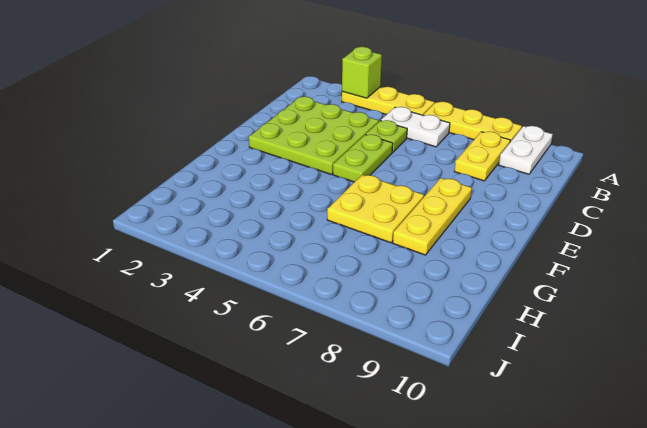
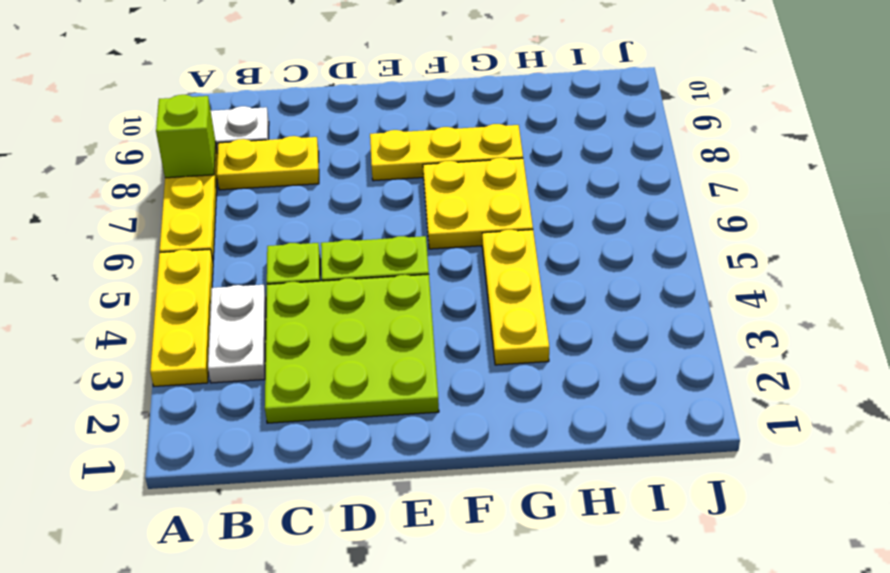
lime brick A3 level 2 -> lime brick A8 level 2
white plate B5:B6 level 1 -> white plate B3:B4 level 1
none -> yellow plate G3:G5 level 1

